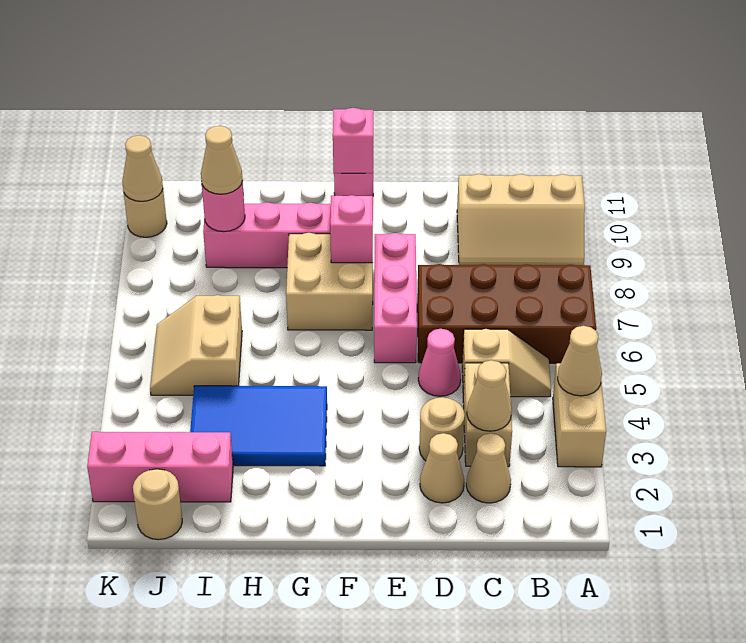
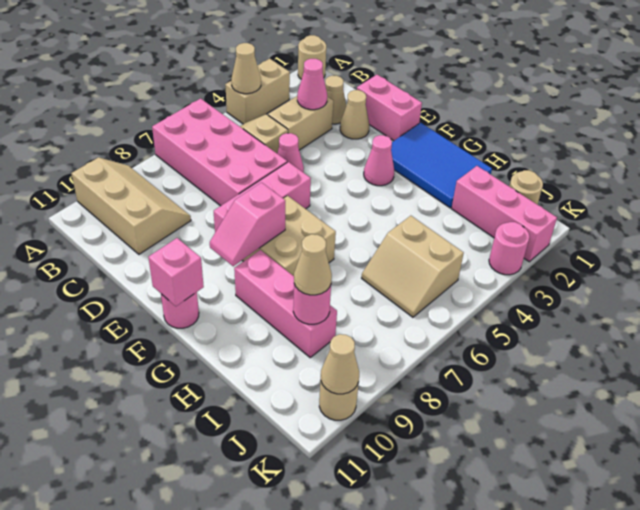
brown brick A6:D7 level 1 -> pink brick A6:D7 level 1
tan cone C3 level 2 -> pink cone C3 level 2
none -> pink brick D1:E1 level 1
tan round brick D3 level 1 -> tan round brick A1 level 1
none -> pink cone F3 level 1
blue tile G3:I4 level 1 -> blue tile F1:H2 level 1
tan slope I5:J6 level 1 top I -> tan slope I5:J6 level 1 top 5
none -> pink round brick K3 level 1

